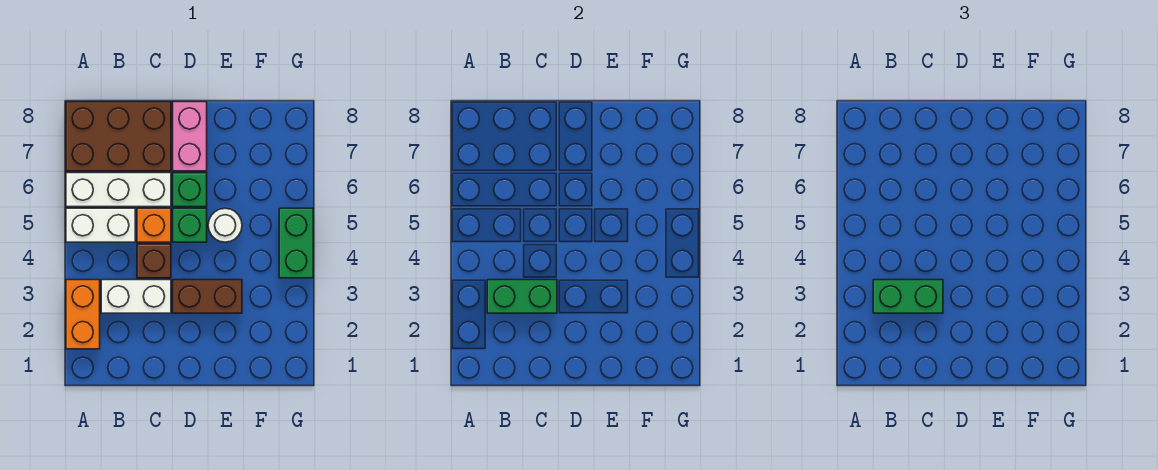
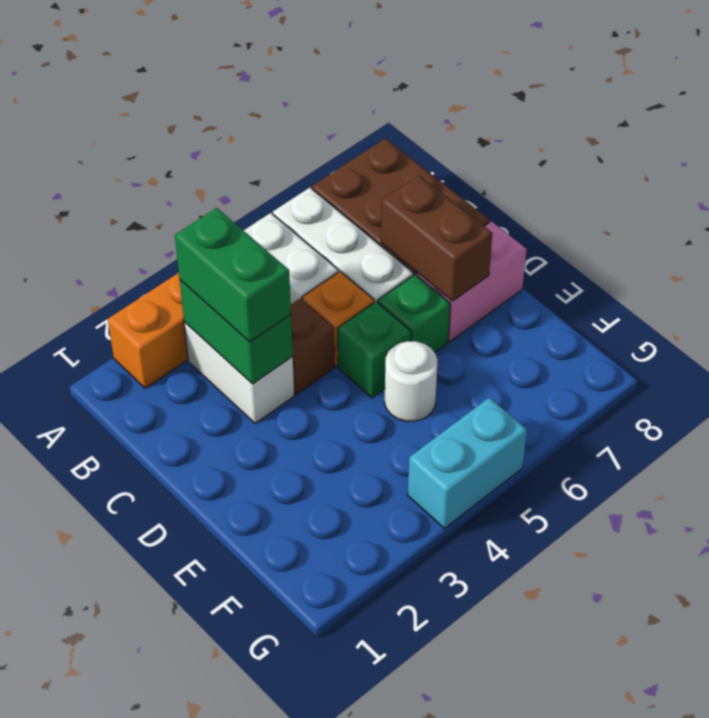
brown brick D3:E3 level 1 -> brown brick C7:D7 level 2
green brick G4:G5 level 1 -> cyan brick G4:G5 level 1

